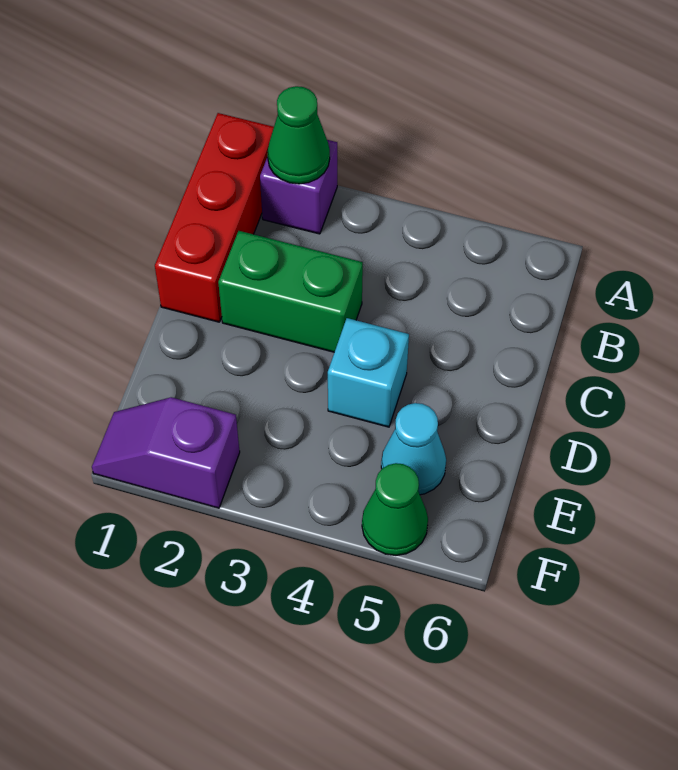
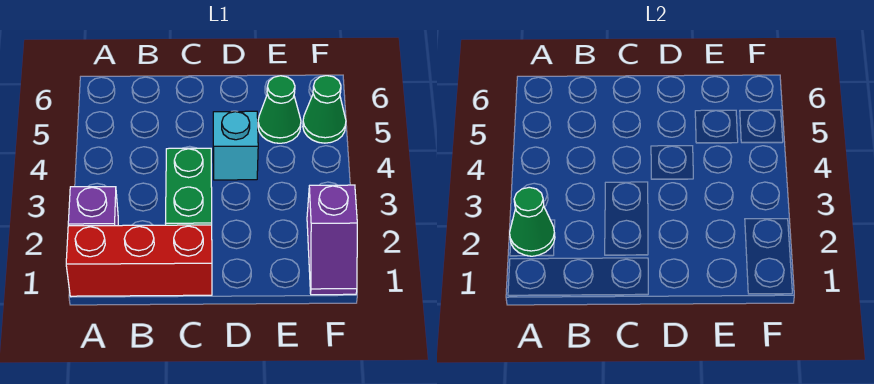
cyan cone E5 level 1 -> green cone E5 level 1

